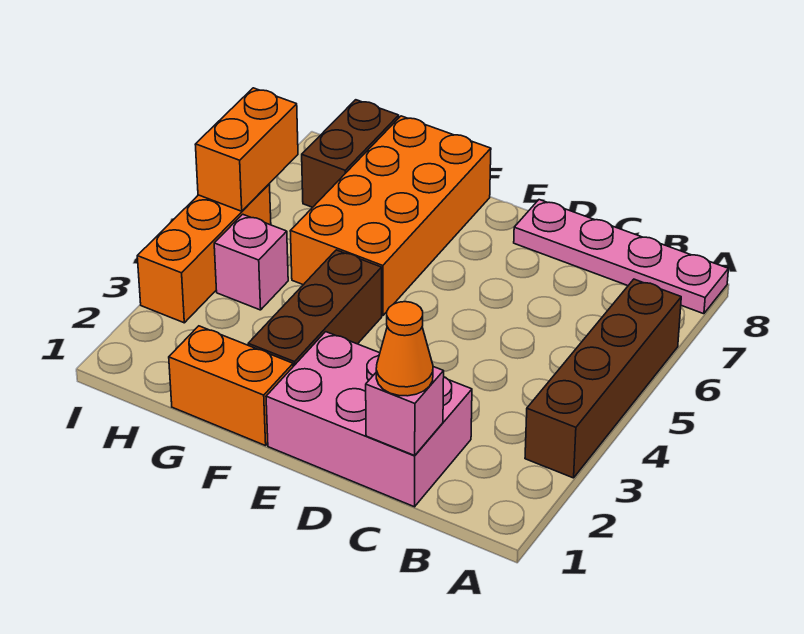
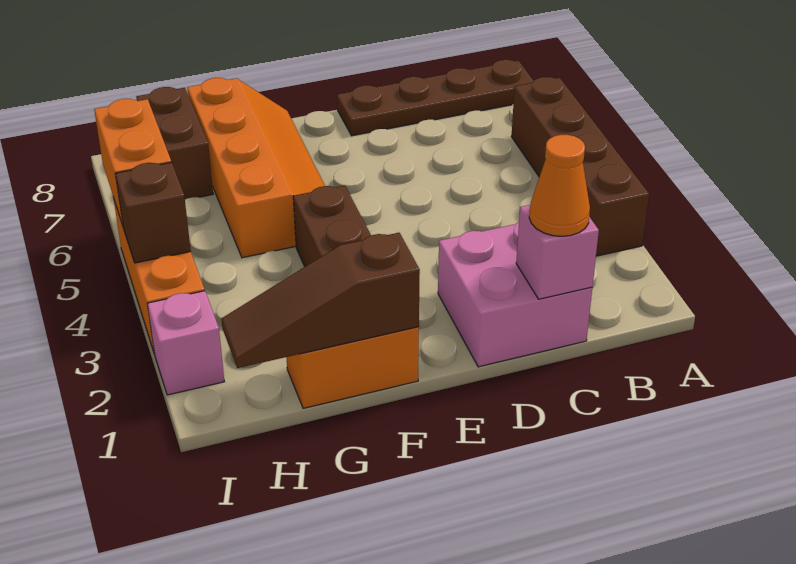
pink plate A8:D8 level 1 -> brown plate A8:D8 level 1
pink brick C1:E2 level 1 -> pink brick C1:D2 level 1
none -> brown slope F1:H1 level 2 top F
orange brick F5:G8 level 1 -> orange slope F5:G8 level 1 top G
pink brick H4 level 1 -> pink brick I2 level 1
none -> brown brick I4 level 2

